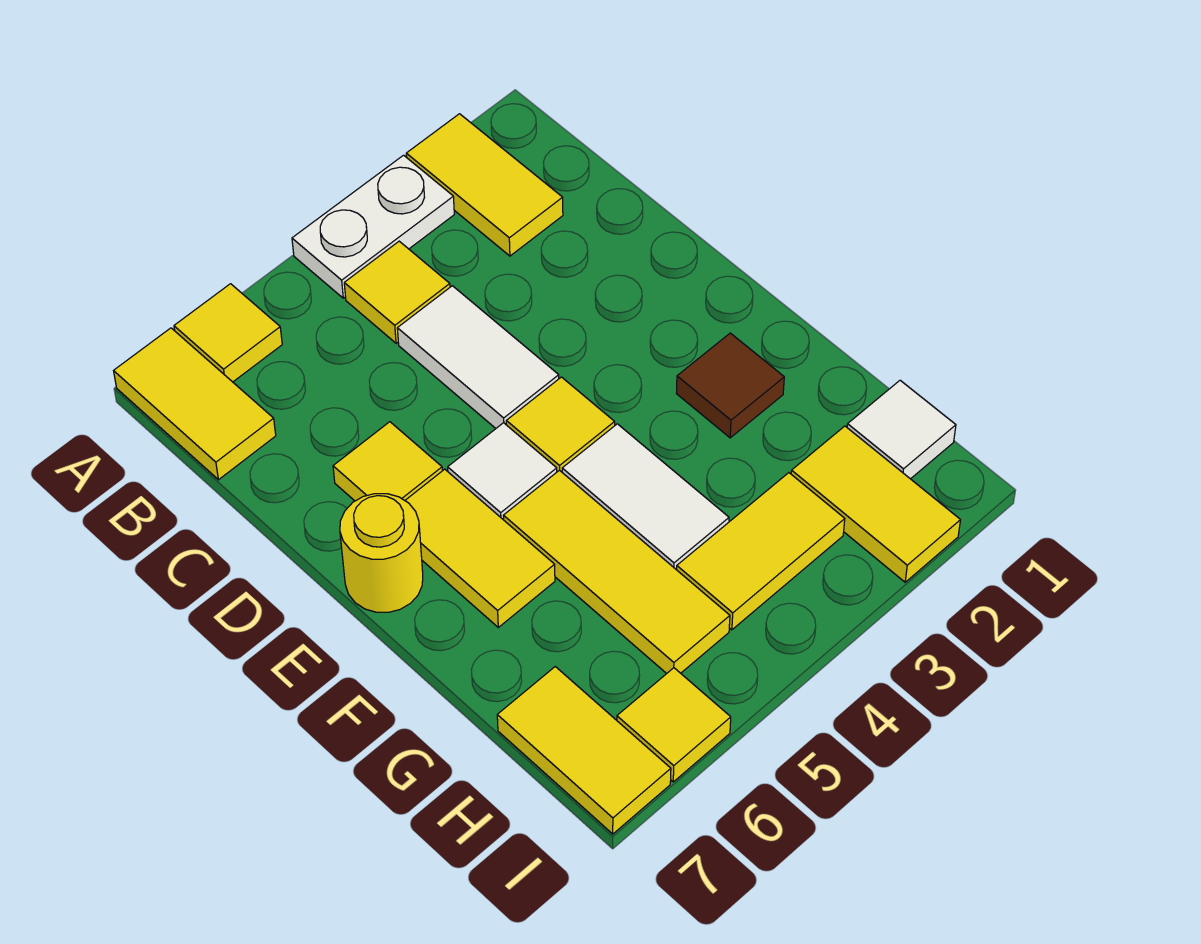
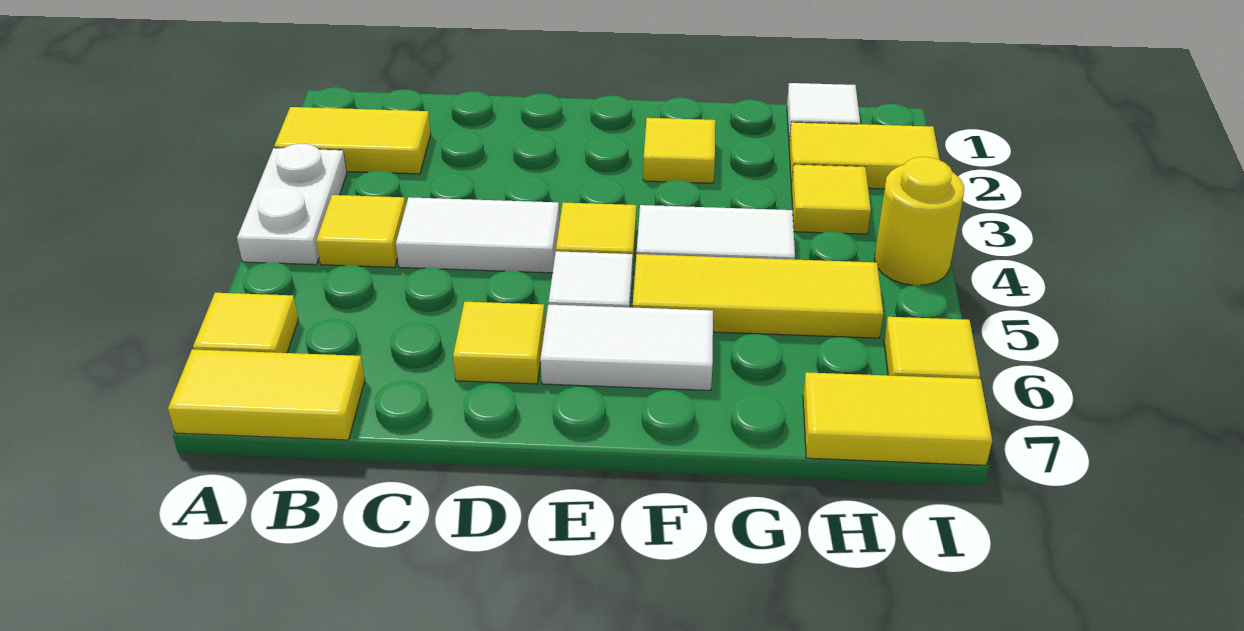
yellow tile E6:F6 level 1 -> white tile E6:F6 level 1
yellow round brick E7 level 1 -> yellow round brick I4 level 1
brown tile F2 level 1 -> yellow tile F2 level 1
yellow tile H3:H4 level 1 -> yellow tile H3 level 1

